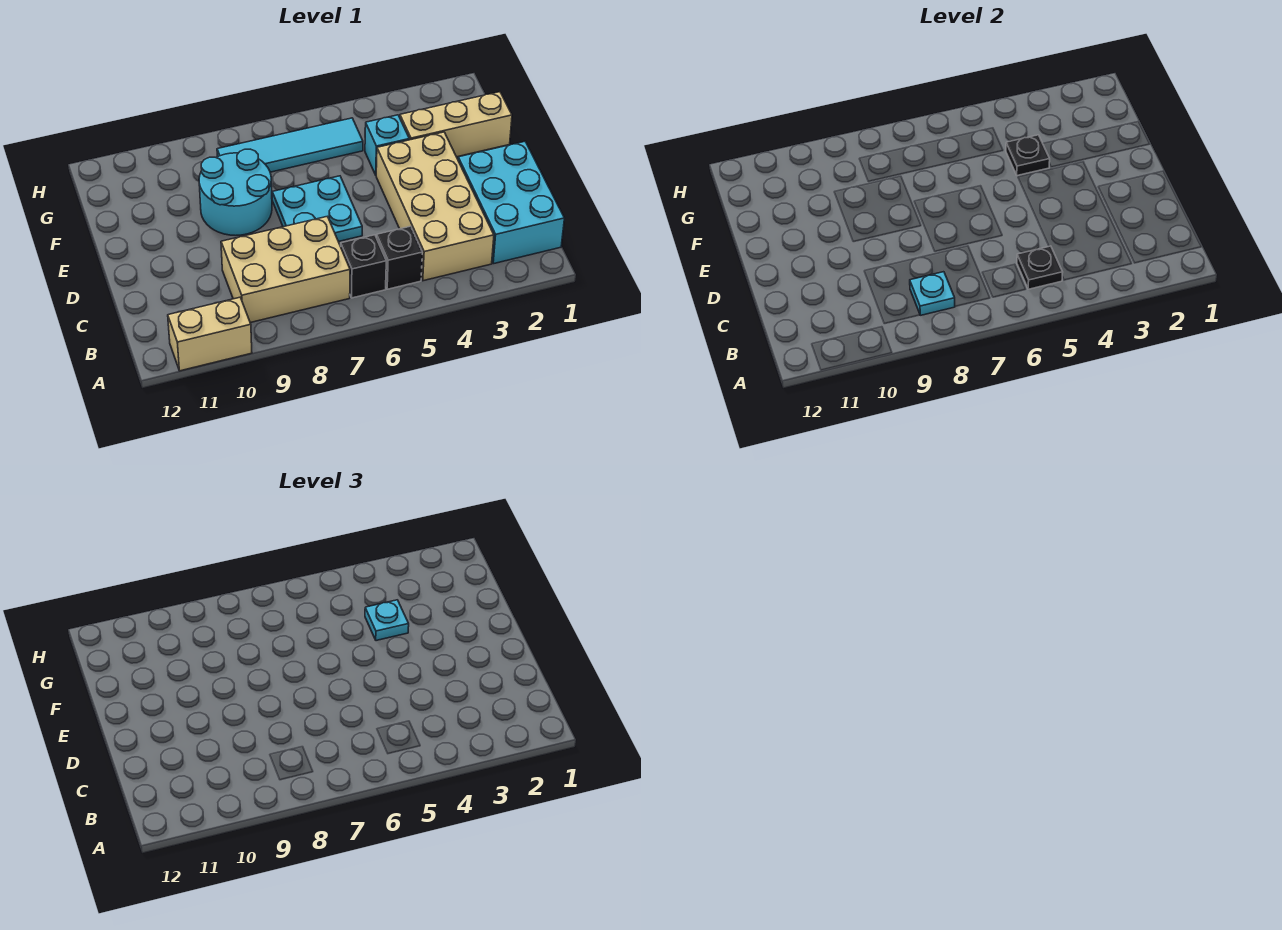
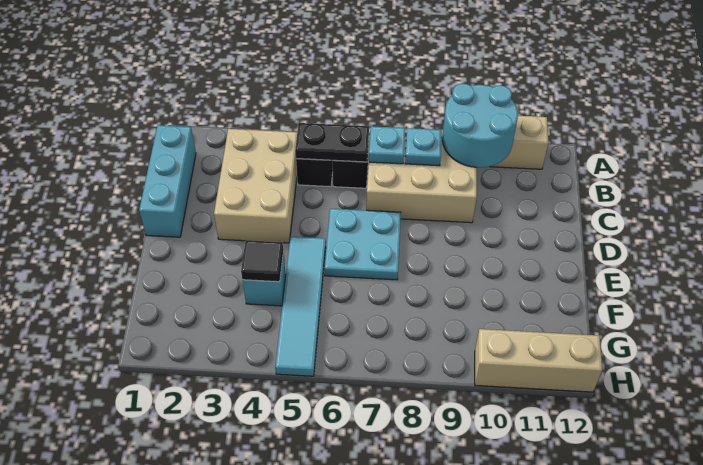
cyan brick B1:D2 level 1 -> cyan brick B1:D1 level 1
tan brick B3:E4 level 1 -> tan brick B3:D4 level 1
black plate B5 level 2 -> black plate B5:B6 level 2
cyan round brick E8:F9 level 1 -> cyan round brick A9:B10 level 2
tan brick F1:F3 level 1 -> tan brick H10:H12 level 1
black plate F4 level 2 -> black tile F4 level 2
cyan plate F4 level 3 -> cyan plate B7 level 2
cyan tile G5:G8 level 1 -> cyan tile E5:H5 level 1

